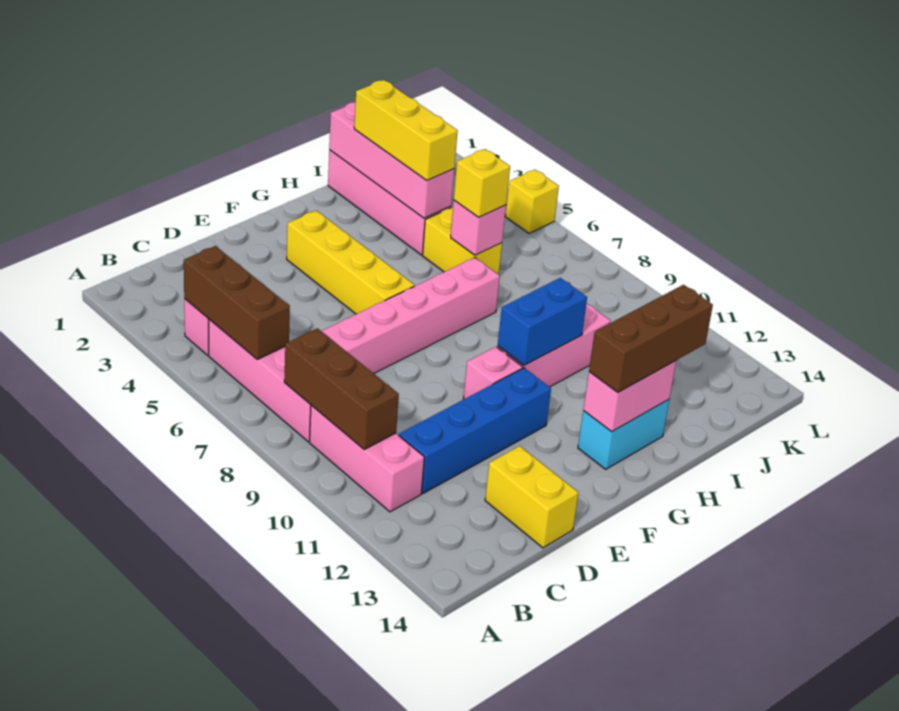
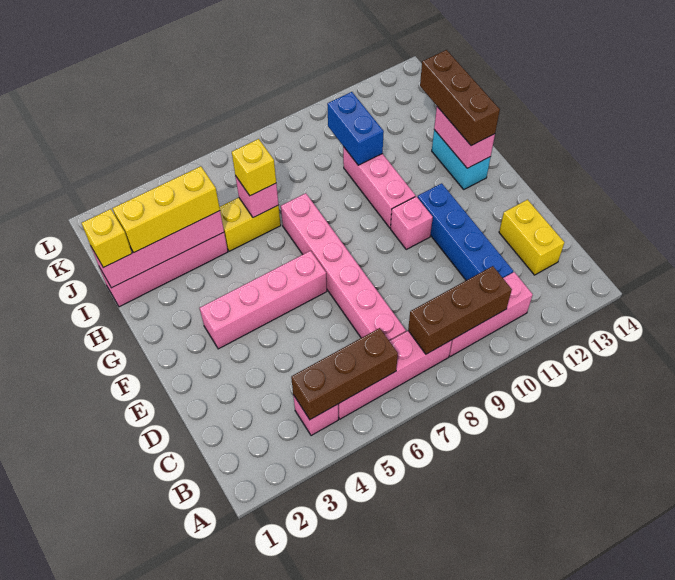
yellow brick D13:D14 level 1 -> yellow brick C13:D13 level 1
yellow brick F3:F6 level 1 -> pink brick F3:F6 level 1
blue brick G10:H10 level 2 -> blue brick I10:J10 level 2
yellow brick L5 level 1 -> yellow brick I1 level 3

